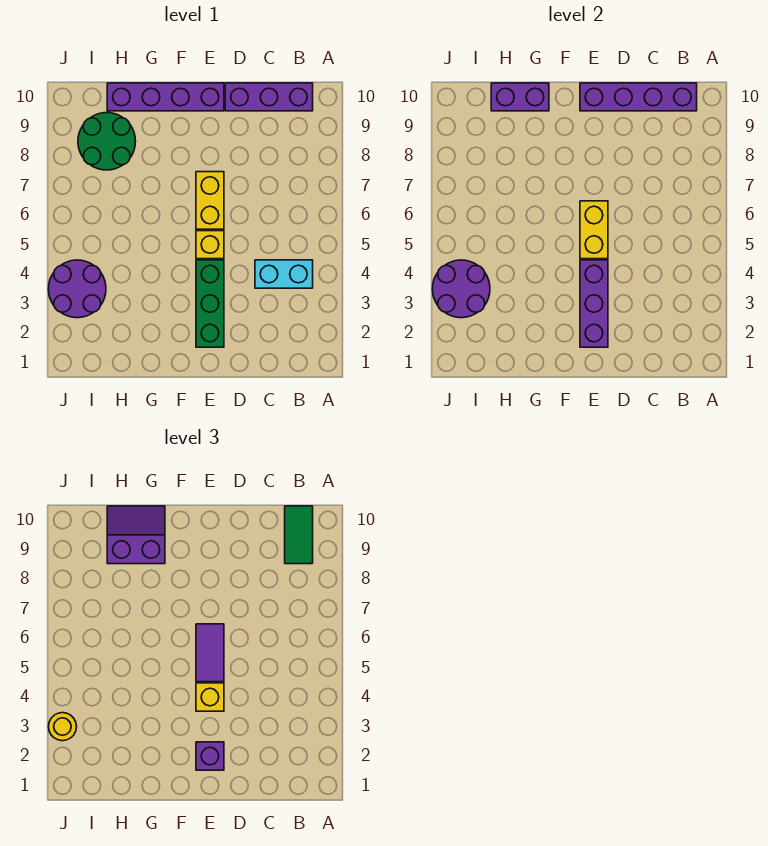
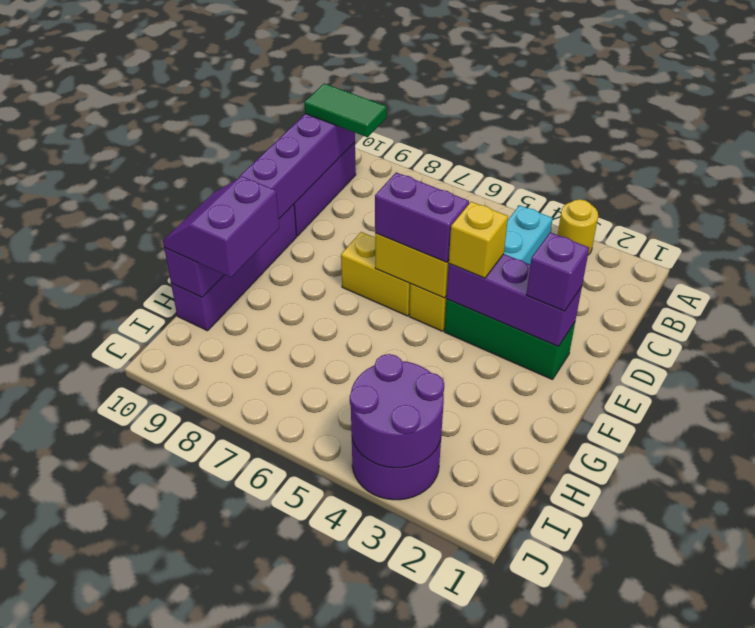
purple tile E5:E6 level 3 -> purple brick E5:E6 level 3
green round brick H8:I9 level 1 -> none
yellow round brick J3 level 3 -> yellow round brick A3 level 1

